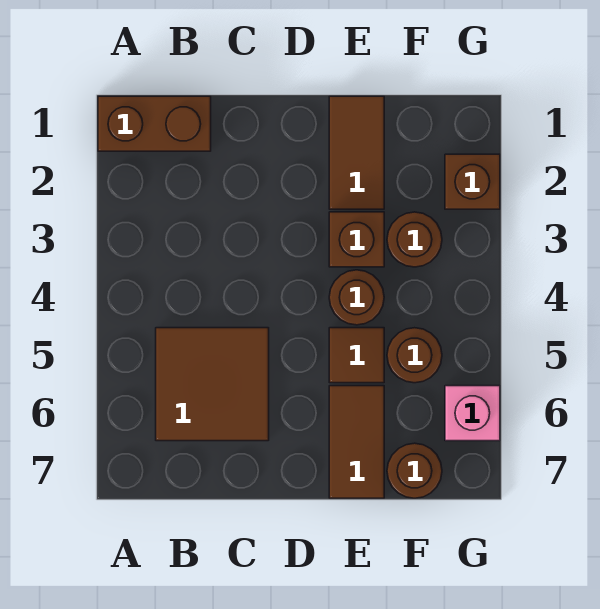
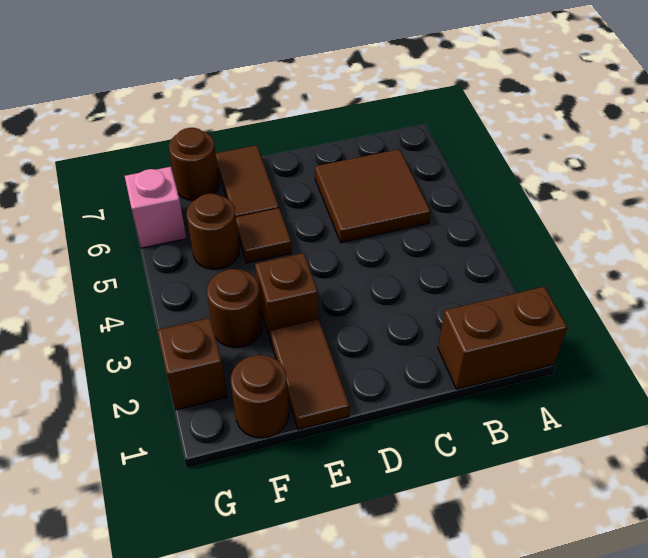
brown round brick E4 level 1 -> brown round brick F1 level 1

